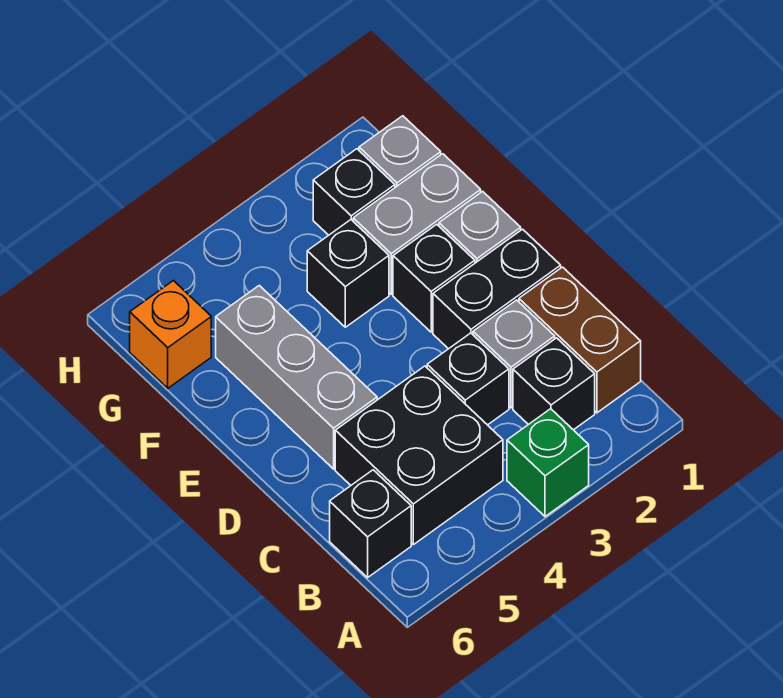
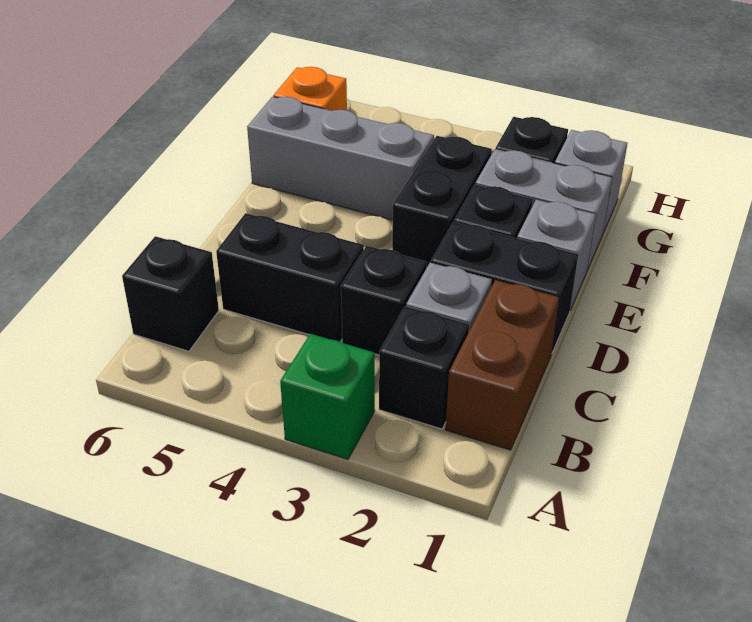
black brick B4:C5 level 1 -> black brick C4:C5 level 1
grey brick D5:F5 level 1 -> grey brick F4:F6 level 1
black brick F3 level 1 -> black brick E3:F3 level 1

